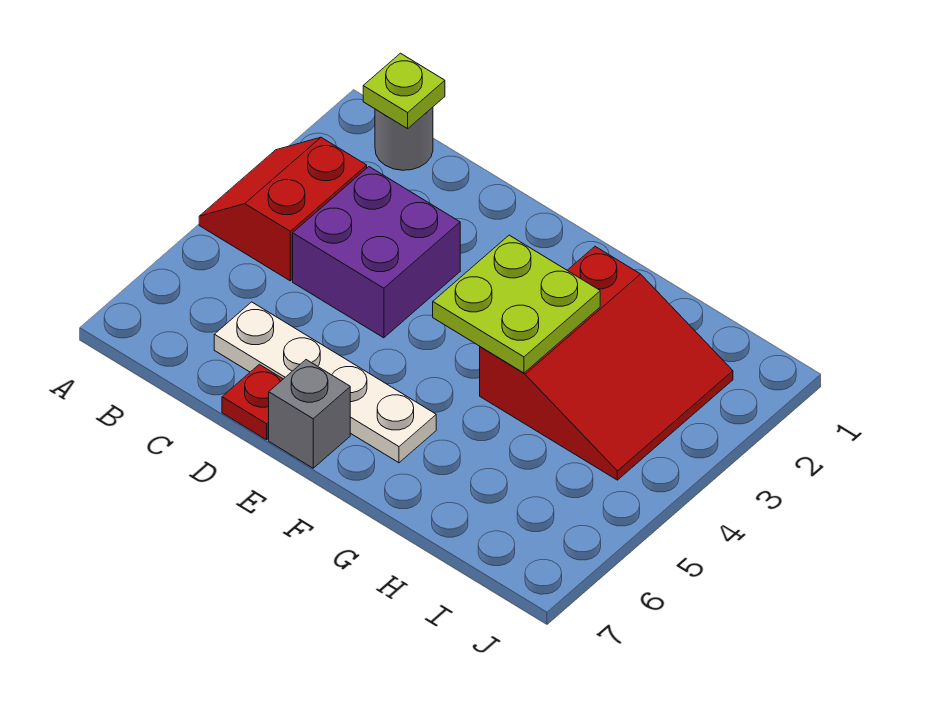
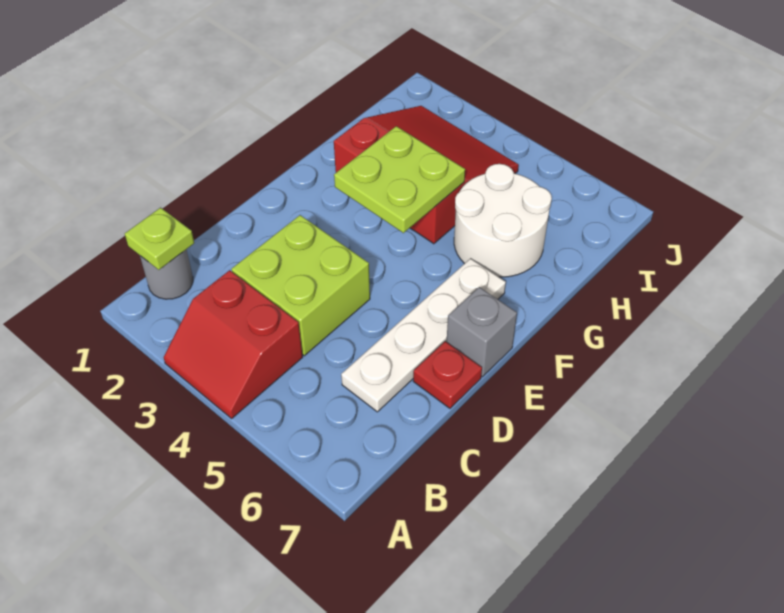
purple brick C3:D4 level 1 -> lime brick C3:D4 level 1
none -> white round brick G5:H6 level 1

